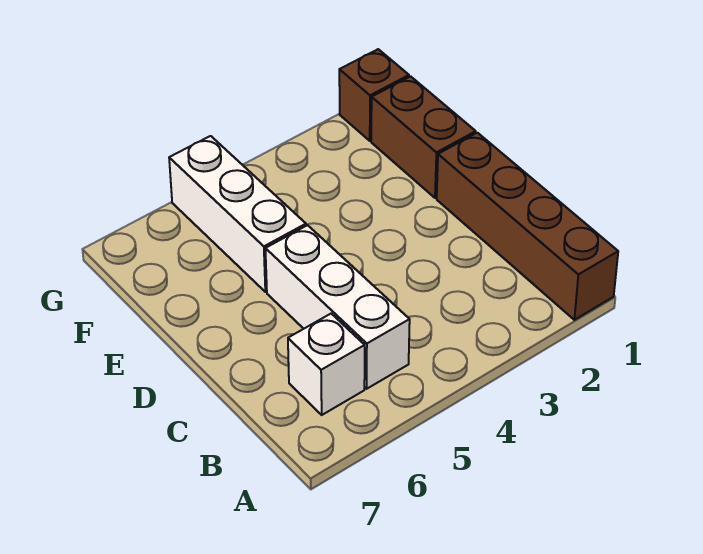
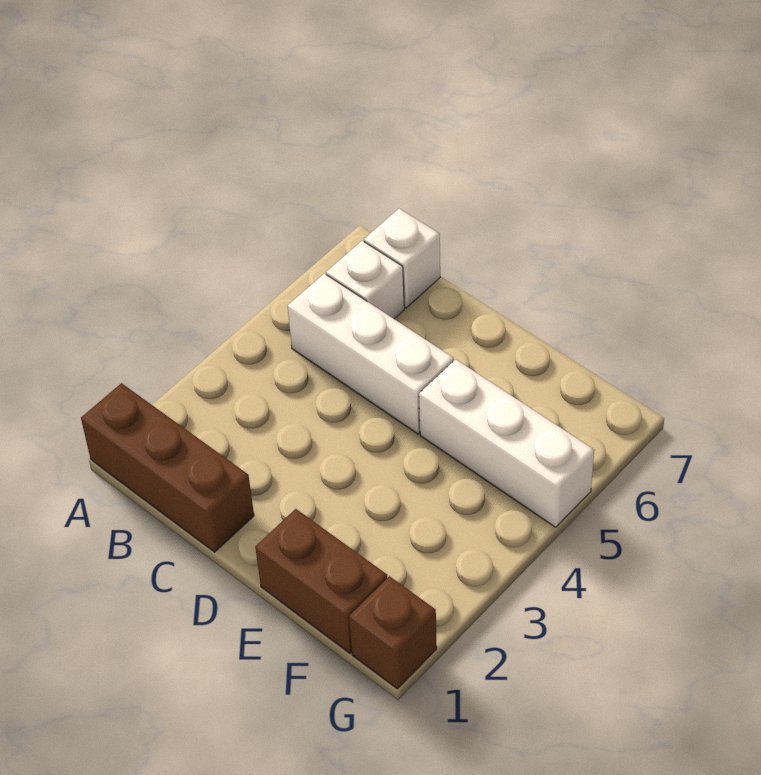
brown brick A1:D1 level 1 -> brown brick A1:C1 level 1
none -> white brick B7 level 1

